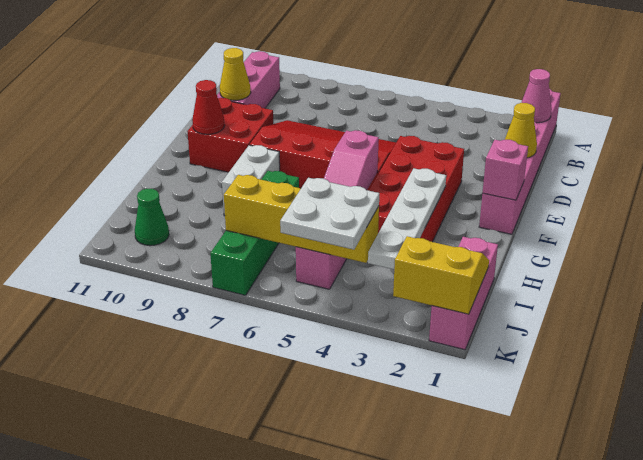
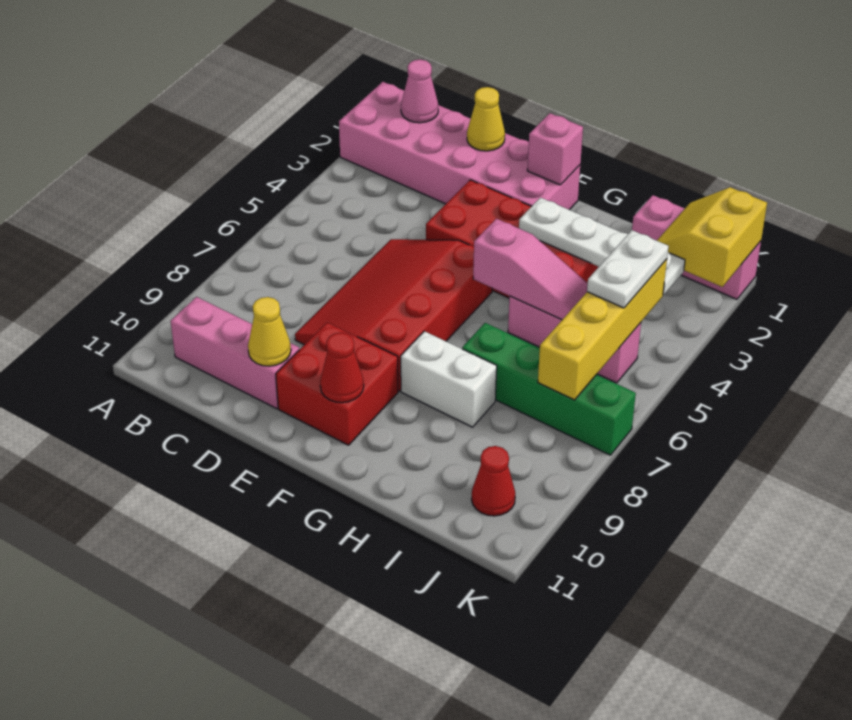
pink brick A1:F1 level 1 -> pink brick A1:F2 level 1
white plate J4:K5 level 3 -> white plate J4:J5 level 3
green cone J10 level 1 -> red cone J10 level 1

